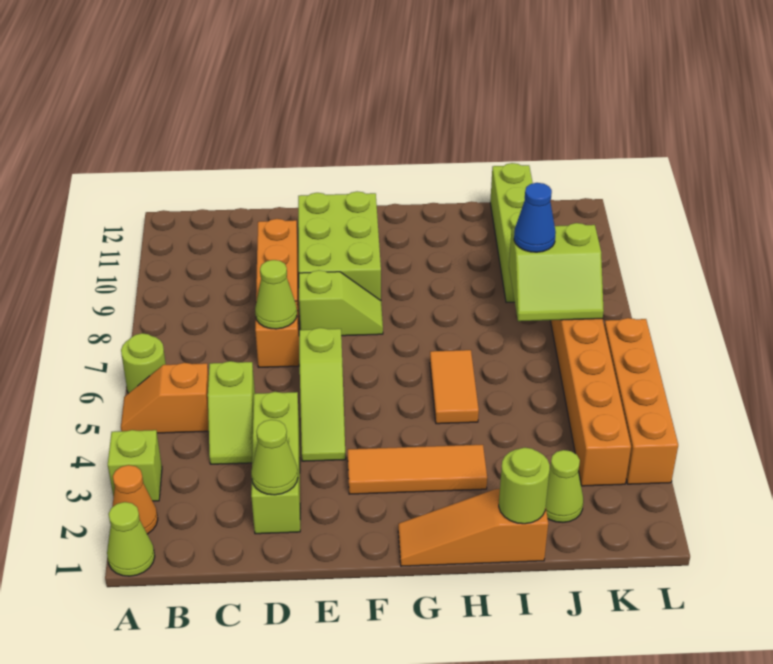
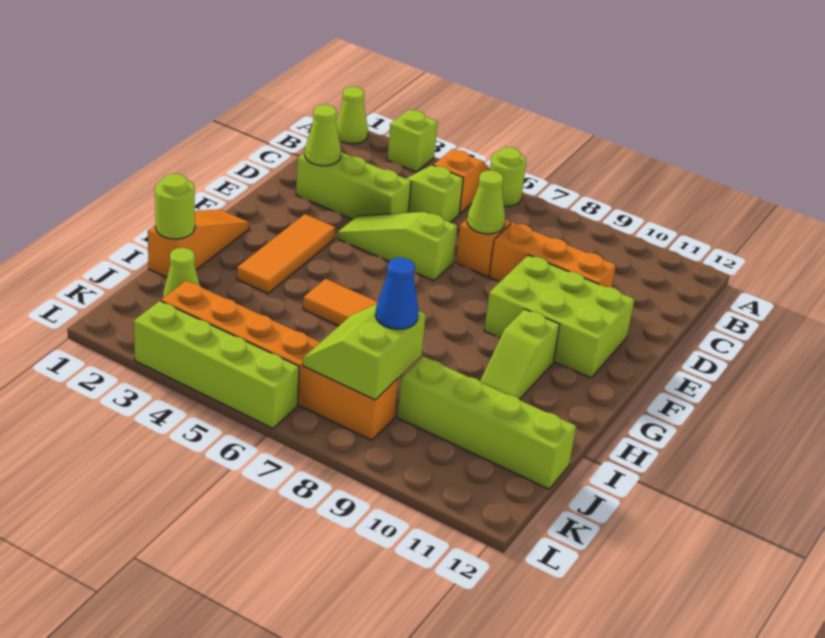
orange cone A2 level 1 -> none
lime slope E8:F8 level 1 top E -> lime slope G10:H10 level 1 top G
orange brick L3:L6 level 1 -> lime brick L3:L6 level 1

